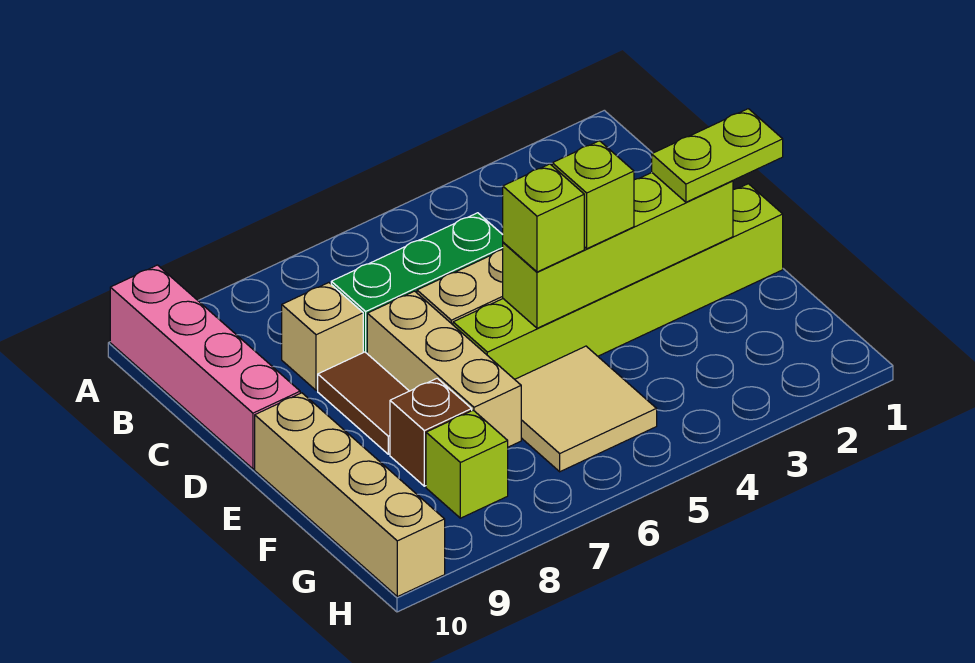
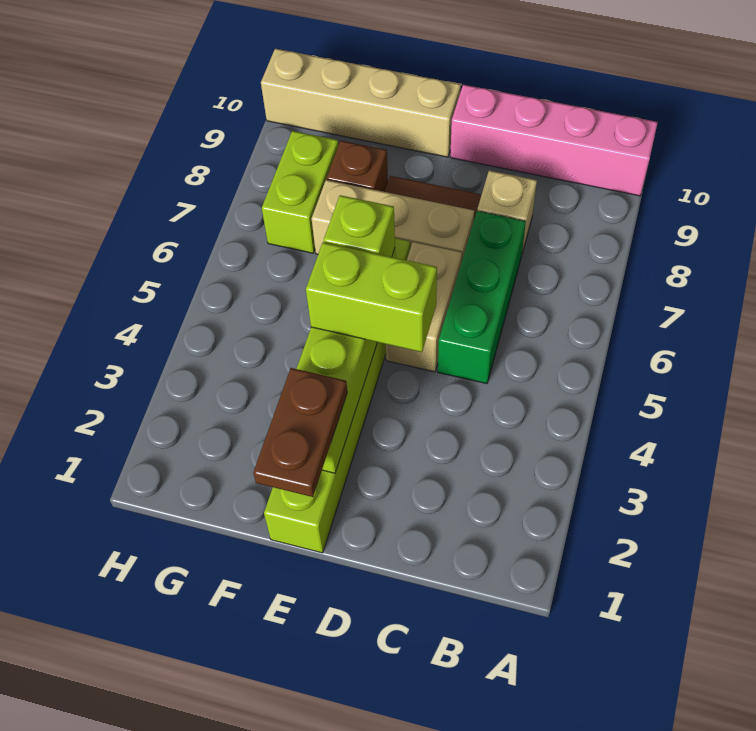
lime plate E1:E2 level 3 -> brown plate E1:E2 level 3
lime brick E4 level 3 -> lime brick D4:E4 level 3
tan tile F5:G6 level 1 -> none
lime brick G8 level 1 -> lime brick G7:G8 level 1

